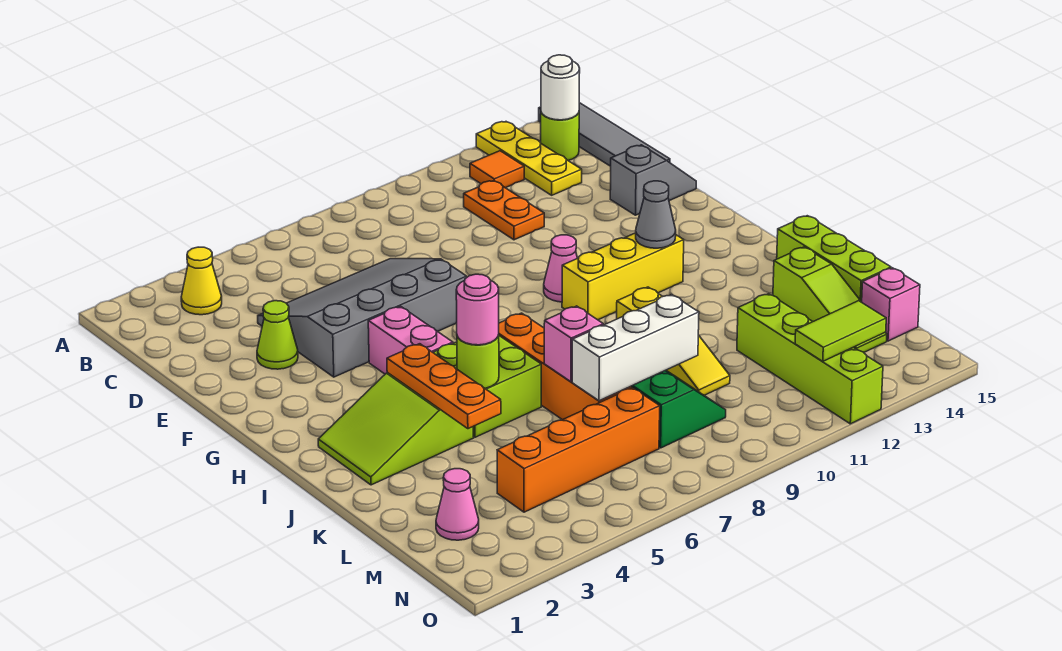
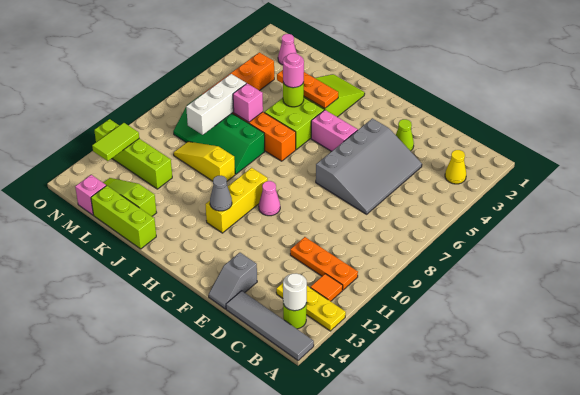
orange plate C11:D11 level 1 -> orange plate B11:D11 level 1

